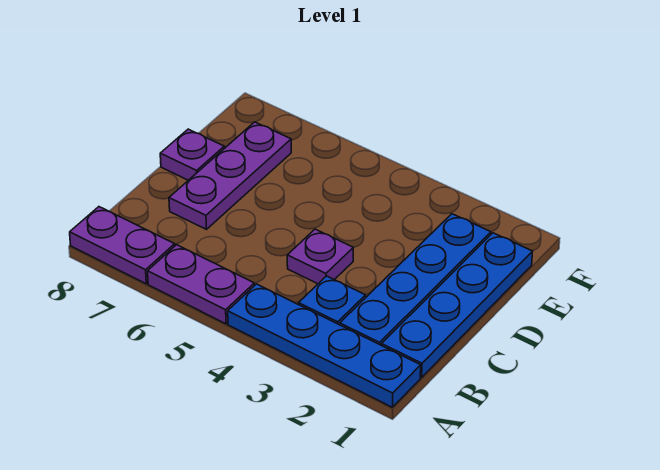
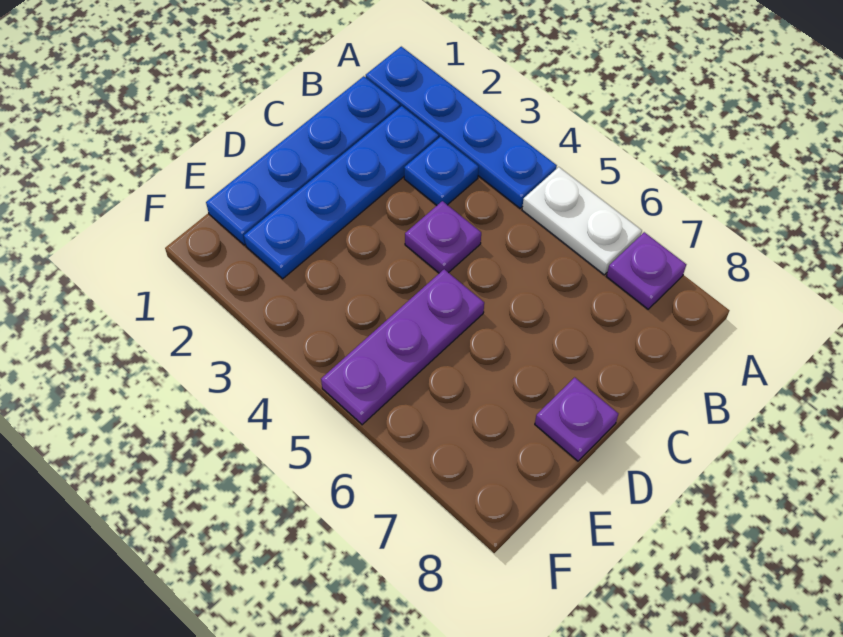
purple plate A5:A6 level 1 -> white plate A5:A6 level 1
purple plate A7:A8 level 1 -> purple plate A7 level 1
purple plate C7:E7 level 1 -> purple plate D5:F5 level 1

